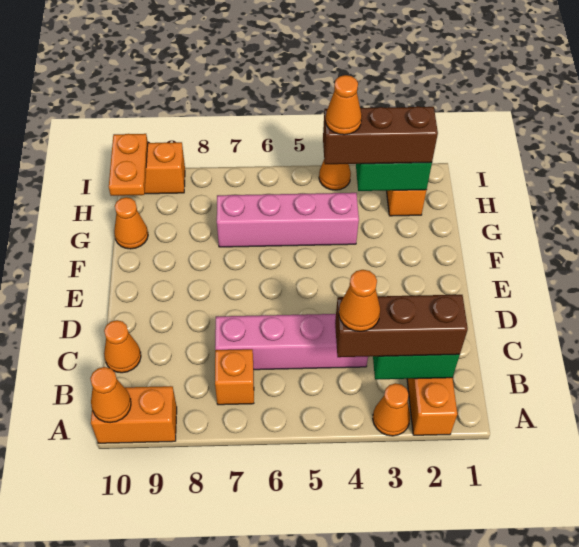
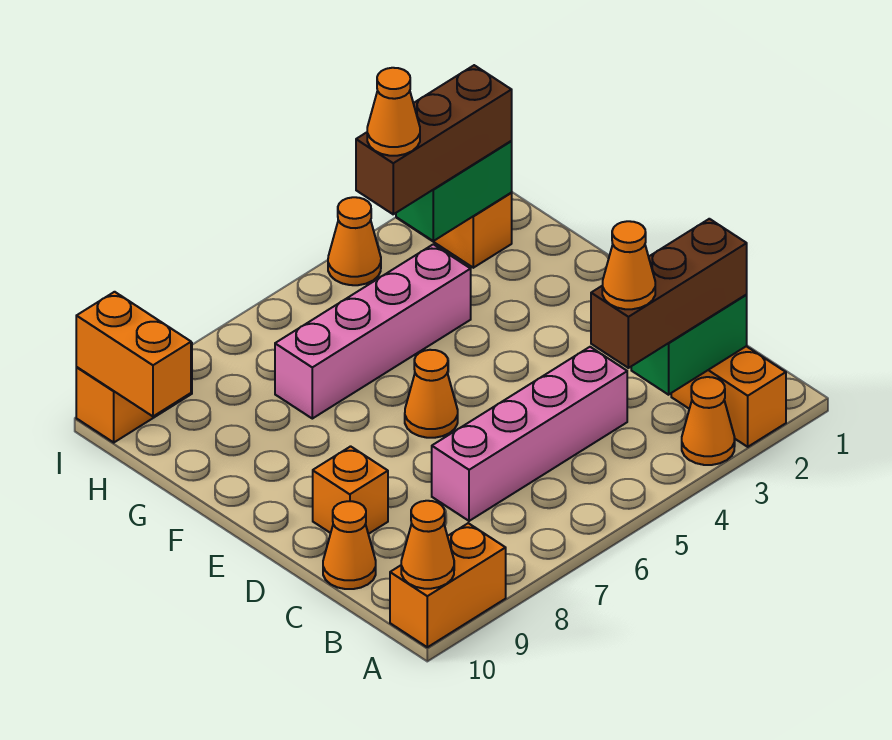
orange brick B7 level 1 -> orange brick D9 level 1
orange cone G10 level 1 -> orange cone E6 level 1
orange plate H10:I10 level 2 -> orange brick H10:I10 level 2

